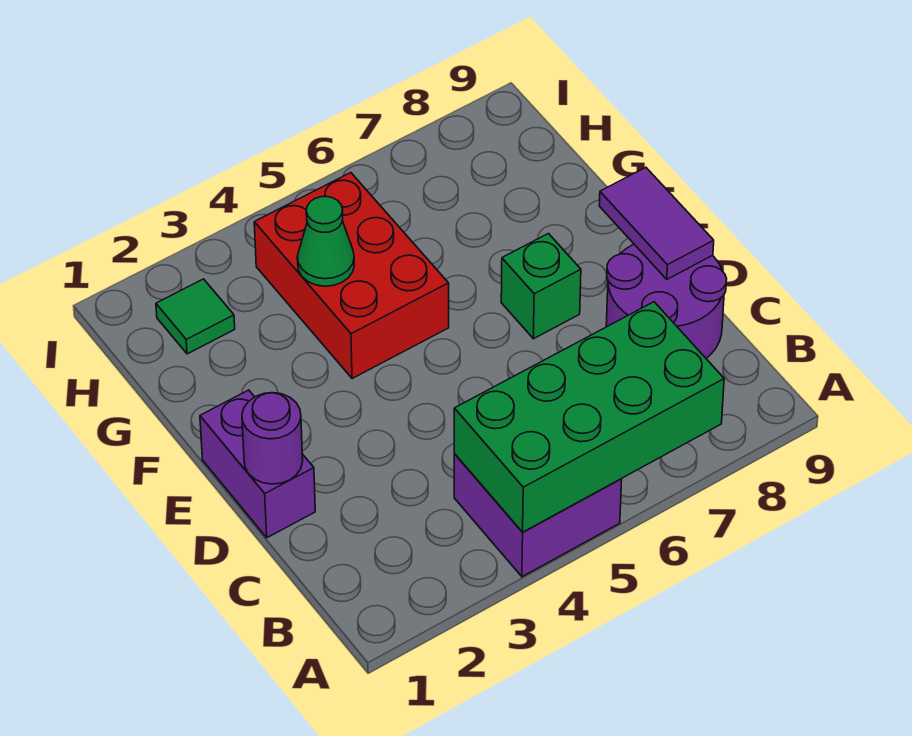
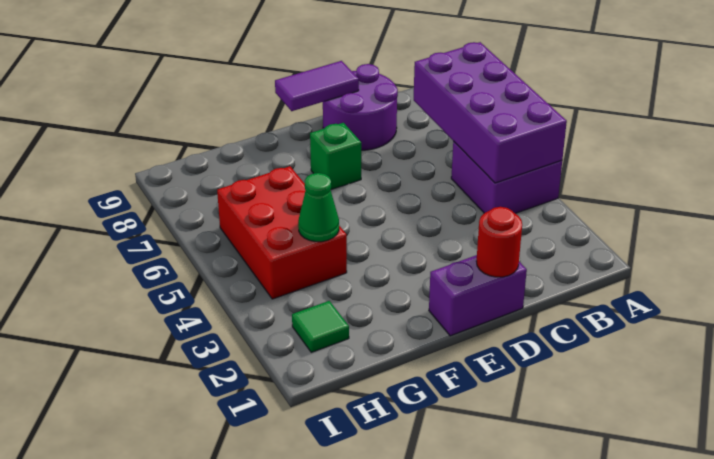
green brick A4:B7 level 2 -> purple brick A4:B7 level 2
purple round brick D1 level 2 -> red round brick D1 level 2
red brick F4:H5 level 1 -> red brick G4:H6 level 1

